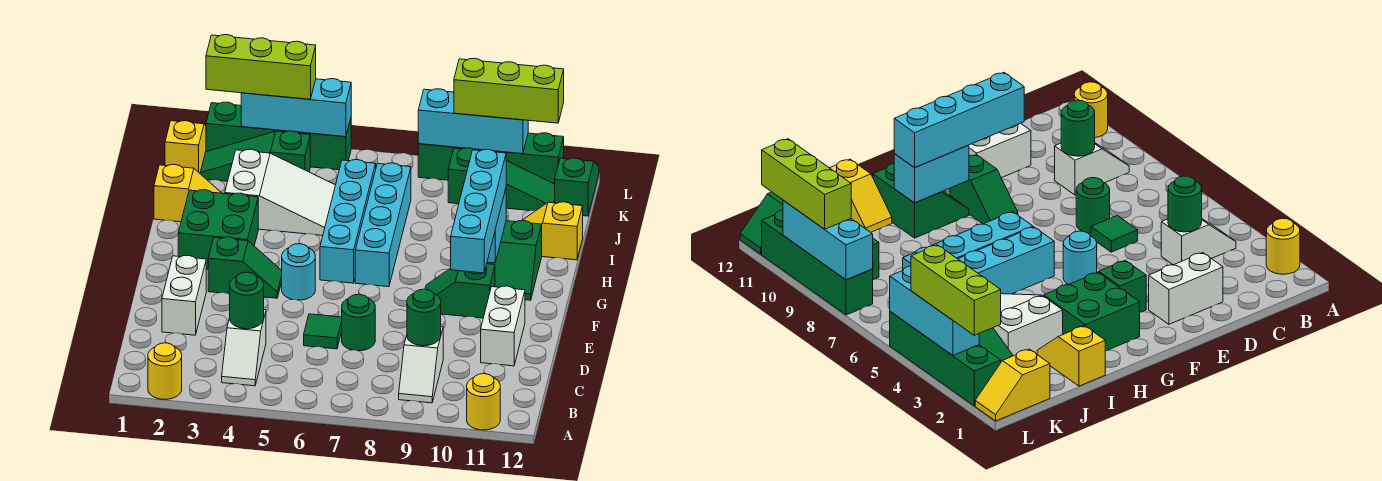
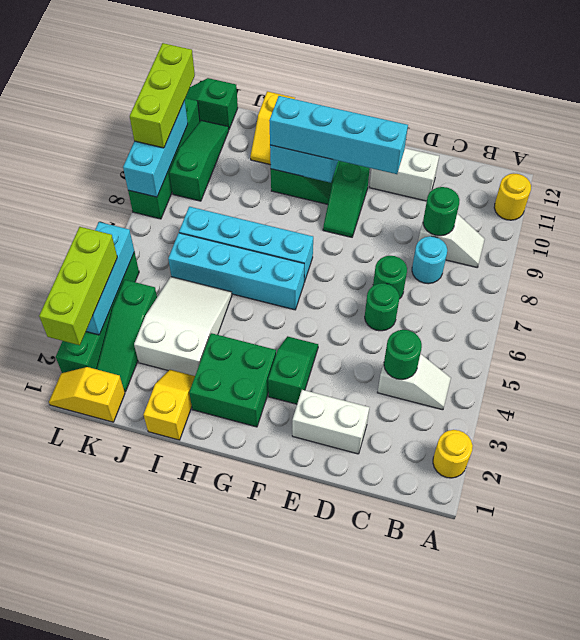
green tile D6 level 1 -> green round brick D6 level 1
cyan round brick F5 level 1 -> cyan round brick C8 level 1

